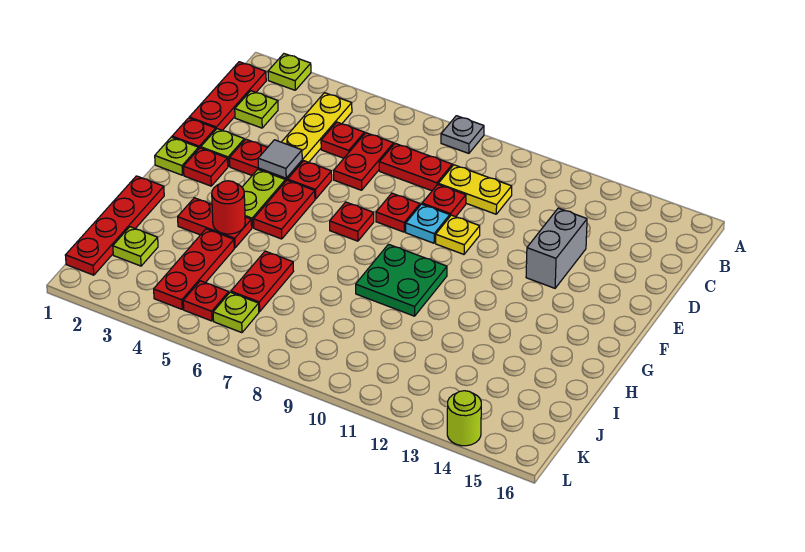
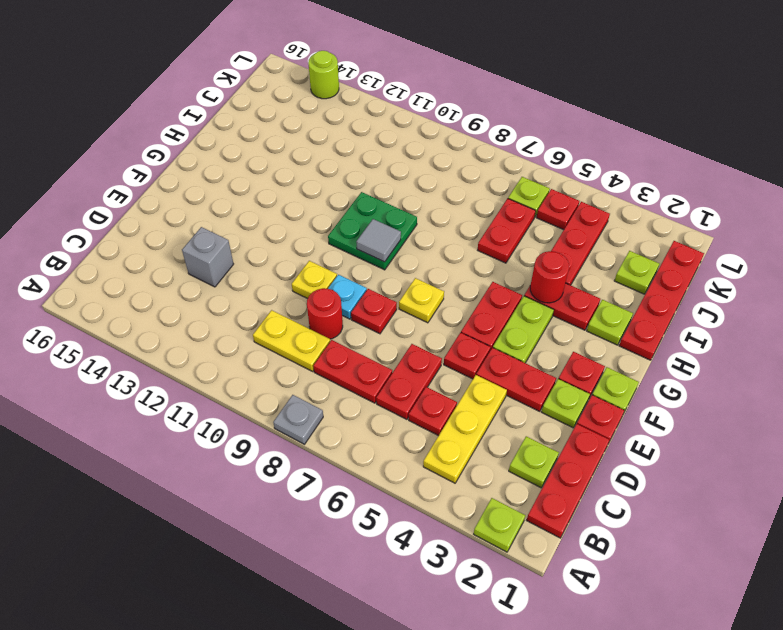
red plate D9 level 1 -> red round brick D9 level 1
grey brick D13:E13 level 1 -> grey brick D13 level 1
grey tile E4 level 2 -> grey tile G9 level 2
red plate F7 level 1 -> yellow plate F7 level 1
none -> lime plate H2 level 1

